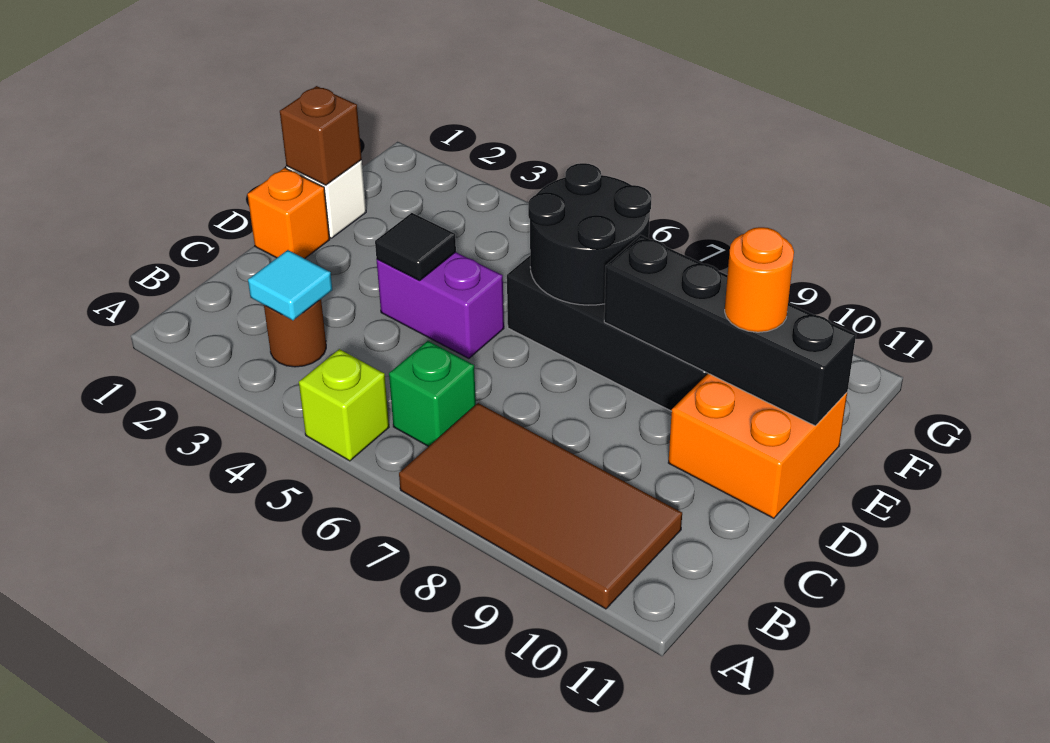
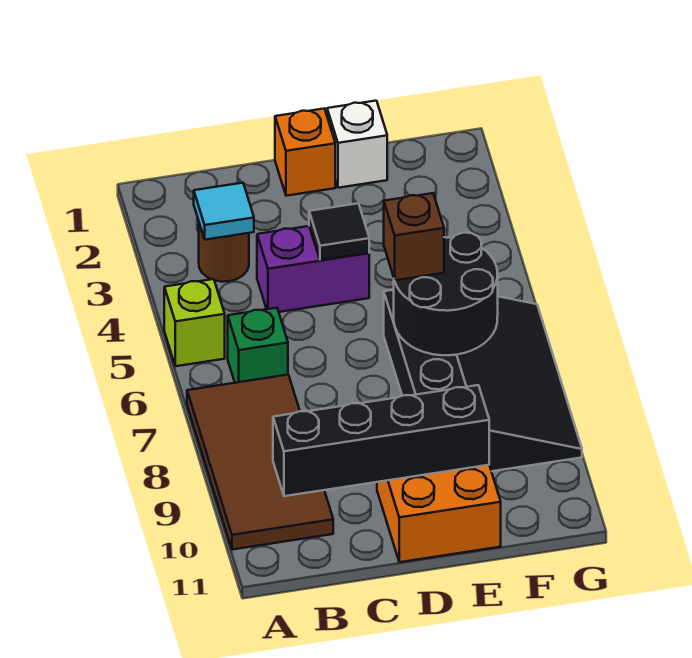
purple brick D4:D5 level 1 -> purple brick C4:D4 level 1
brown brick E1 level 2 -> brown brick E6 level 3
black brick E8:E11 level 2 -> black brick B10:E10 level 2
orange round brick E10 level 3 -> none

